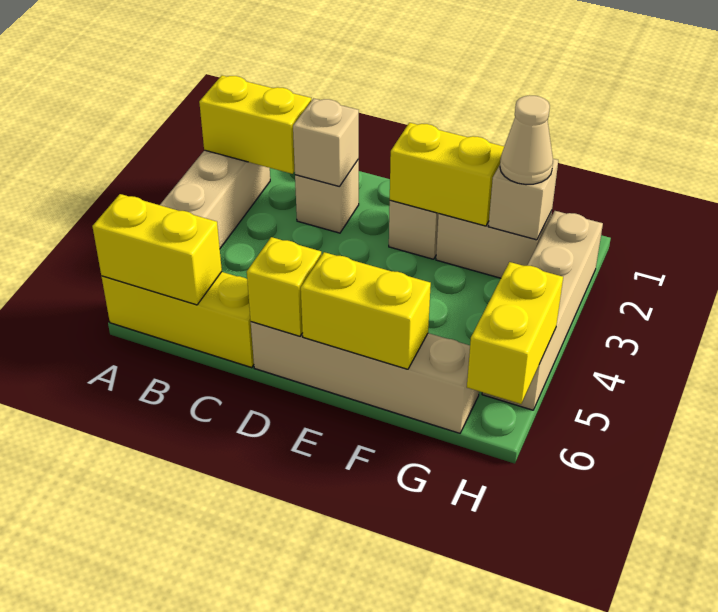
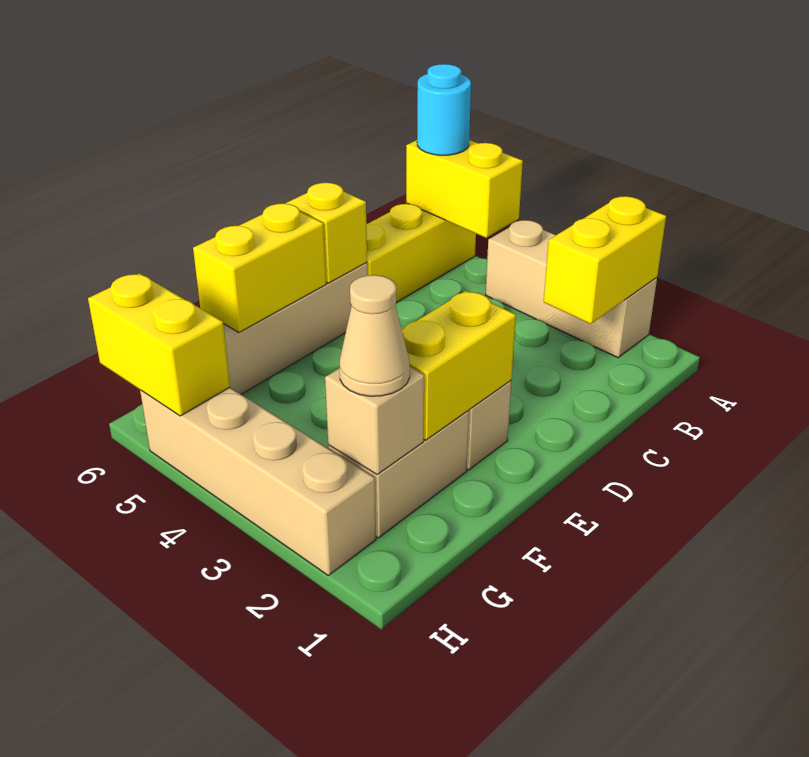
yellow brick A6:B6 level 2 -> yellow brick A5:A6 level 2
none -> cyan round brick A6 level 3
tan brick C2 level 1 -> none
tan brick C2 level 2 -> none

